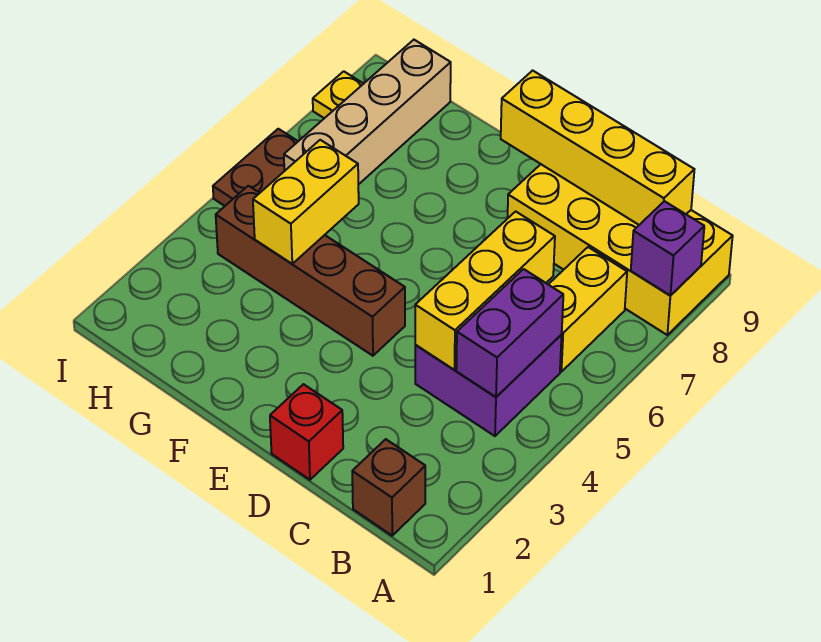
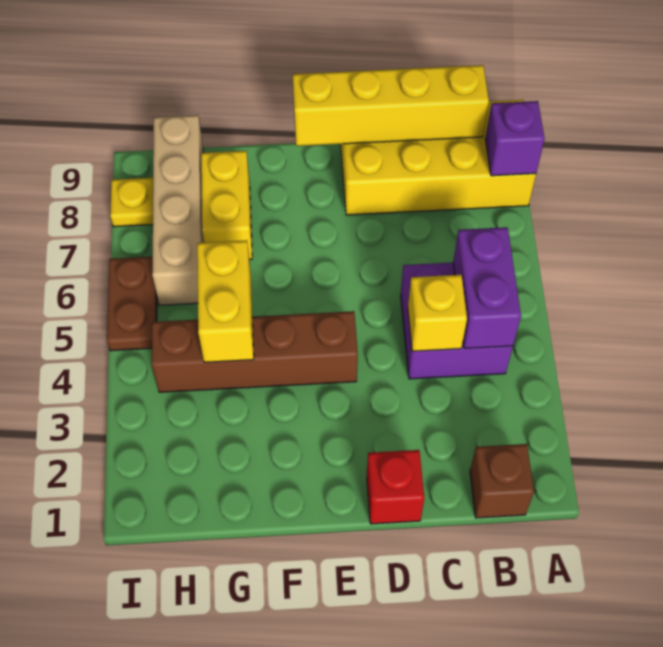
yellow brick B6:B7 level 1 -> yellow brick G7:G8 level 1
yellow brick C4:C6 level 2 -> yellow brick C4 level 2

